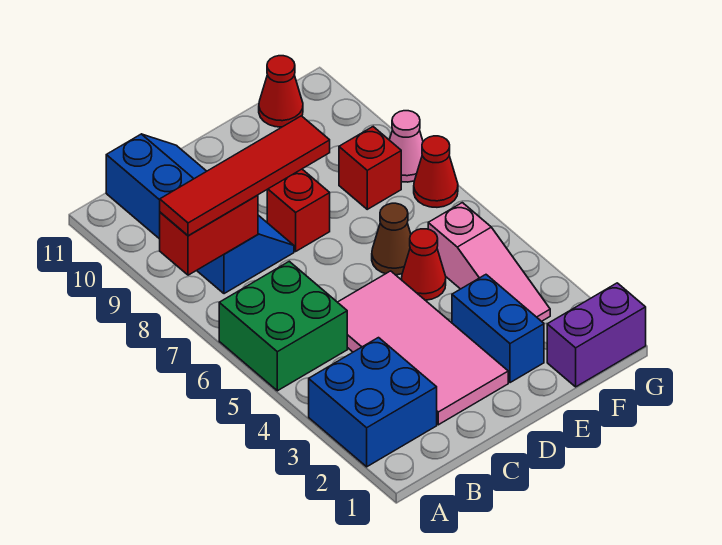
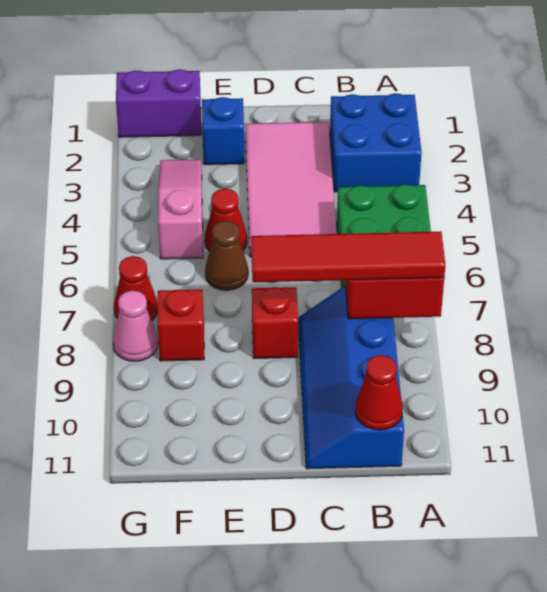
blue brick E2:E3 level 1 -> blue brick E2 level 1
red cone F11 level 1 -> red cone B11 level 2

